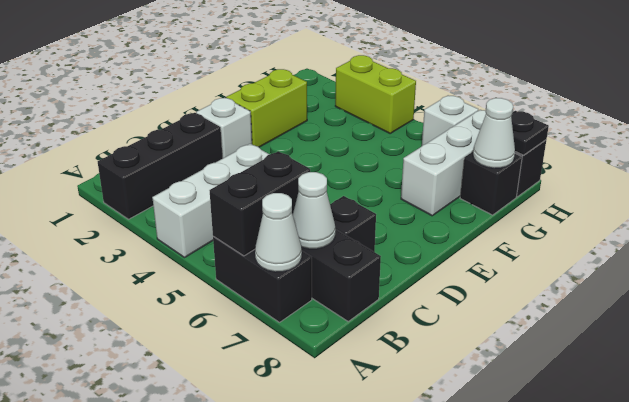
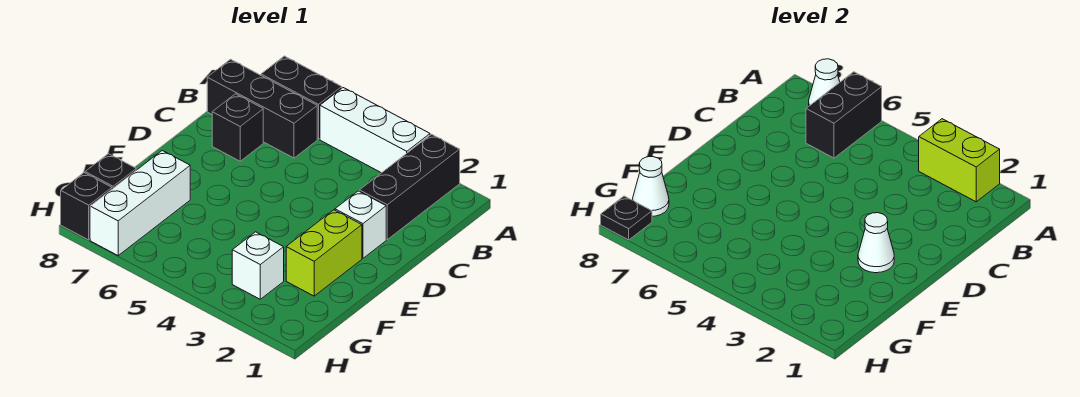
white brick A4:C4 level 1 -> white brick A3:A5 level 1
white cone B7 level 2 -> white cone E2 level 2
lime brick H3:H4 level 1 -> lime brick A2:A3 level 2
white brick H6 level 1 -> white brick G3 level 1

